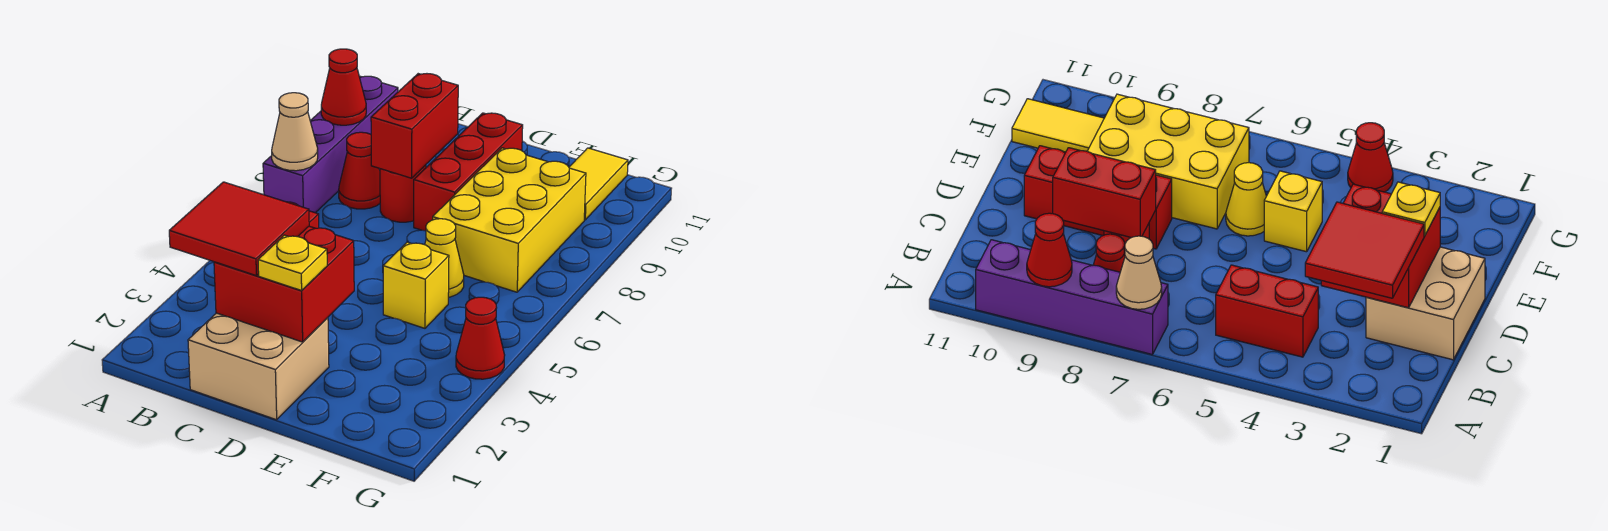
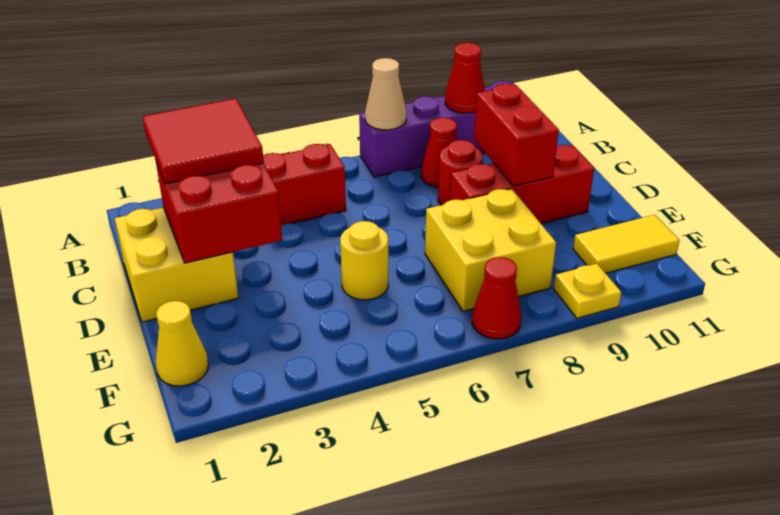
tan brick C1:D2 level 1 -> yellow brick C1:D2 level 1
red brick C8:C9 level 2 -> red brick C9:D9 level 2
yellow plate D2 level 3 -> yellow plate G9 level 1
yellow brick E5 level 1 -> yellow round brick E5 level 1
yellow cone E6 level 1 -> yellow cone F1 level 1
yellow brick E7:F9 level 1 -> yellow brick E7:F8 level 1
red cone G4 level 1 -> red cone G7 level 1

